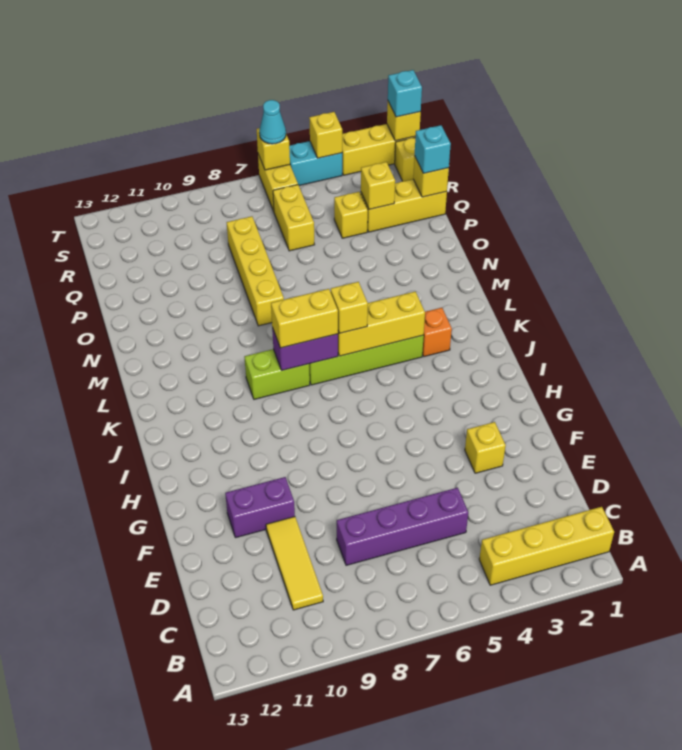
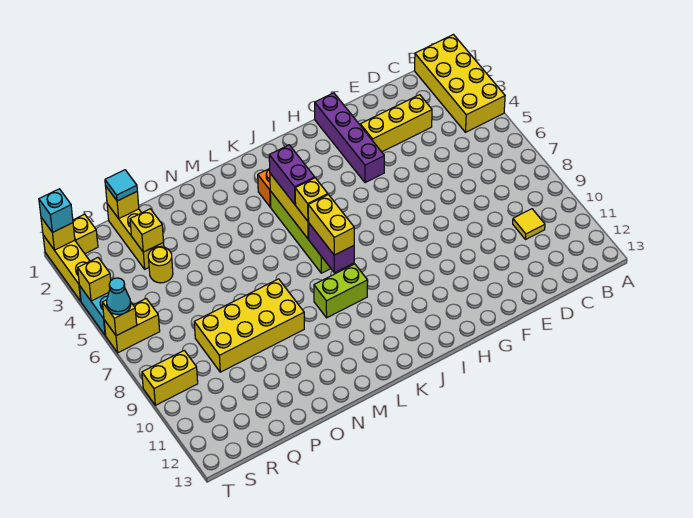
yellow brick B1:B4 level 1 -> yellow brick A1:B4 level 1
yellow tile C10:E10 level 1 -> yellow tile C10 level 1
purple brick D5:D8 level 1 -> purple brick G1:G4 level 1
yellow brick F3 level 1 -> yellow brick D3:F3 level 1
purple brick F10:F11 level 1 -> purple brick K4:K5 level 3
lime brick K8:K9 level 1 -> lime brick K9:L9 level 1
yellow brick N8:Q8 level 1 -> yellow brick N8:Q9 level 1
cyan brick Q1 level 3 -> cyan tile Q1 level 3
yellow brick Q4 level 1 -> yellow round brick Q4 level 1
yellow brick Q6:R6 level 1 -> yellow brick S9:T9 level 1

